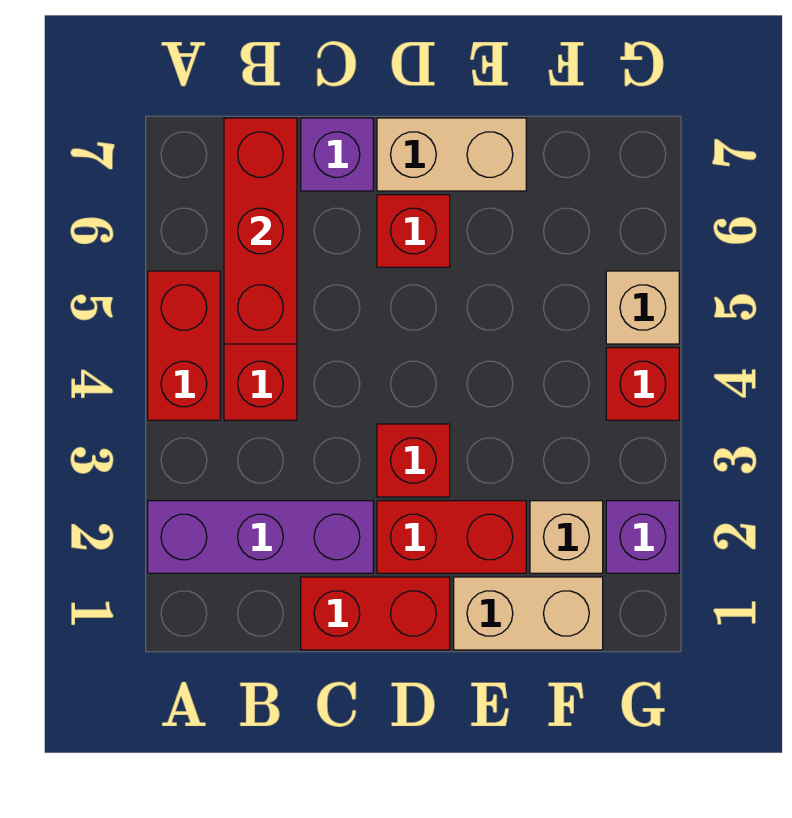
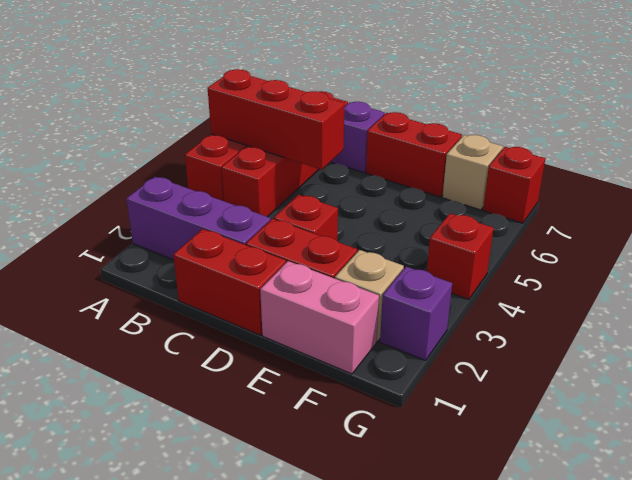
red brick B5:B7 level 2 -> red brick A5:C5 level 2
red brick D6 level 1 -> red brick G7 level 1
tan brick D7:E7 level 1 -> red brick D7:E7 level 1
tan brick E1:F1 level 1 -> pink brick E1:F1 level 1
tan brick G5 level 1 -> tan brick F7 level 1

